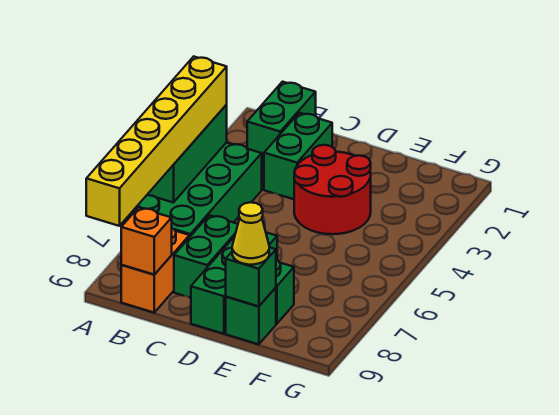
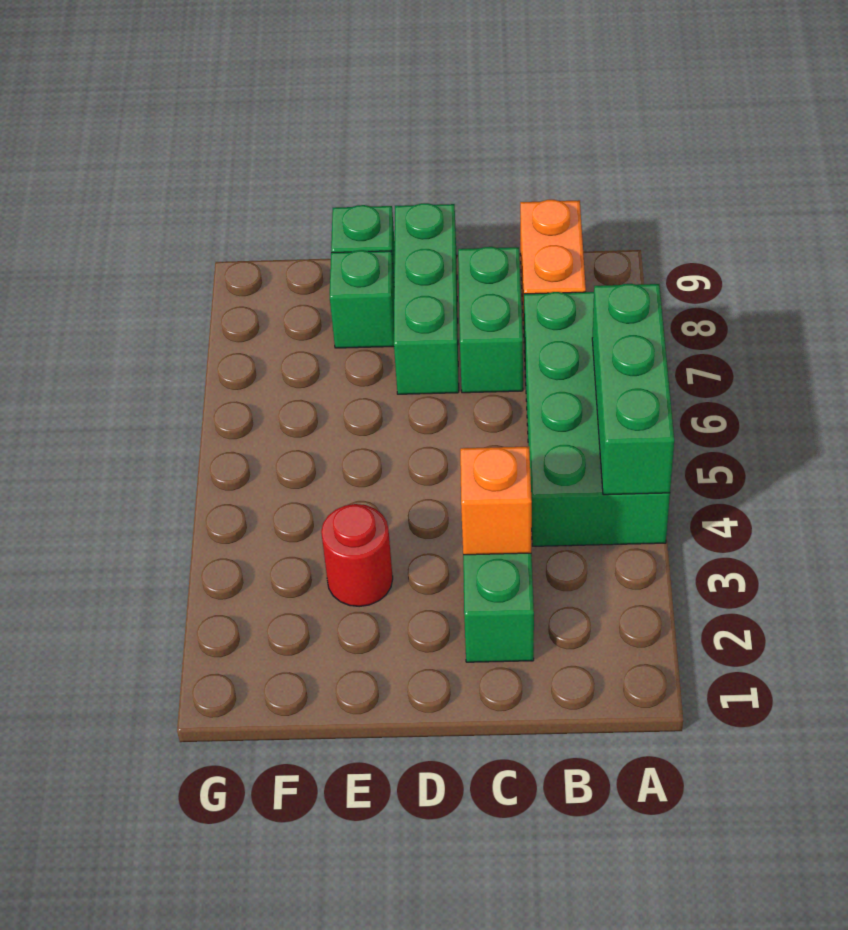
yellow brick A4:A9 level 3 -> none
green brick B1:B2 level 1 -> none
orange brick B9 level 2 -> orange brick C3 level 2
red round brick D3:E4 level 1 -> red round brick E3 level 1
green brick E9 level 2 -> none
yellow cone E9 level 3 -> none

